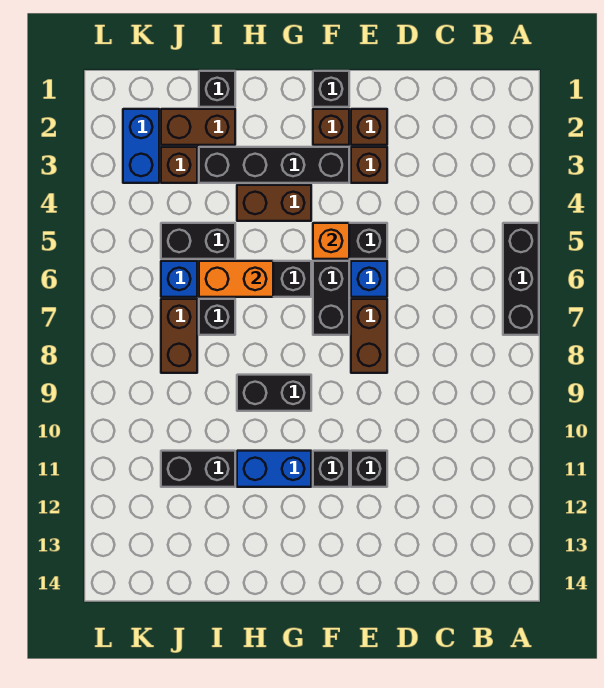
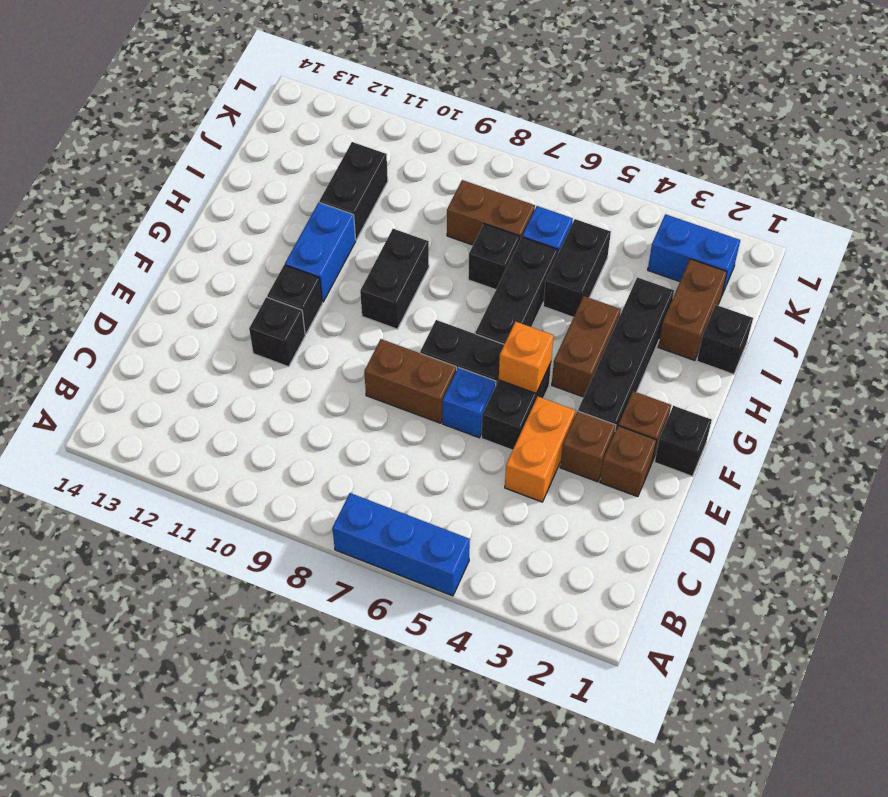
black brick A5:A7 level 1 -> blue brick A5:A7 level 1
orange brick H6:I6 level 2 -> orange brick D4:E4 level 1
brown brick J3 level 1 -> none

